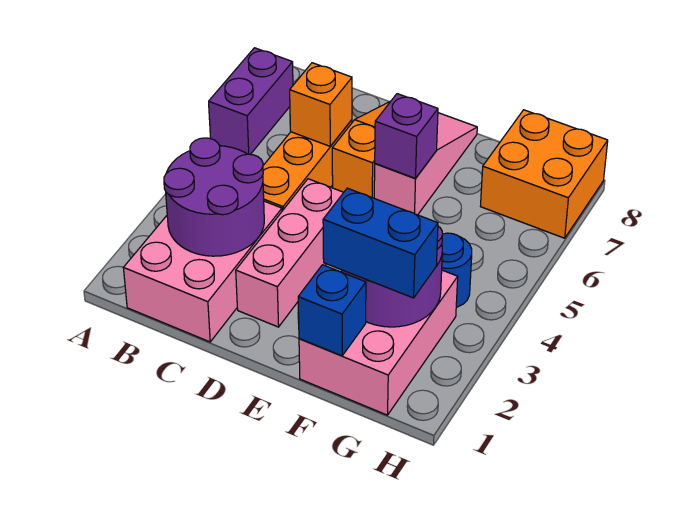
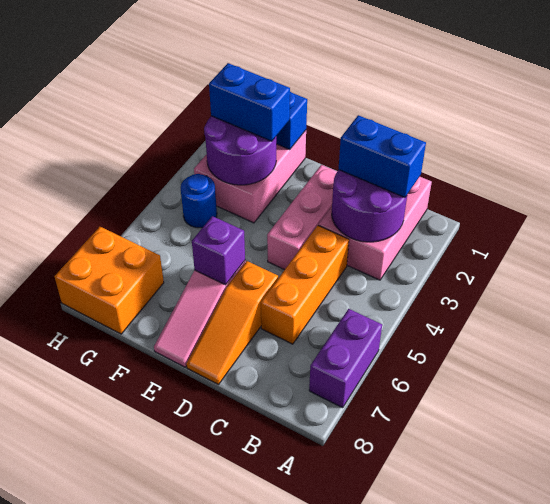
none -> blue brick B2:C2 level 3
orange brick C6 level 2 -> none

